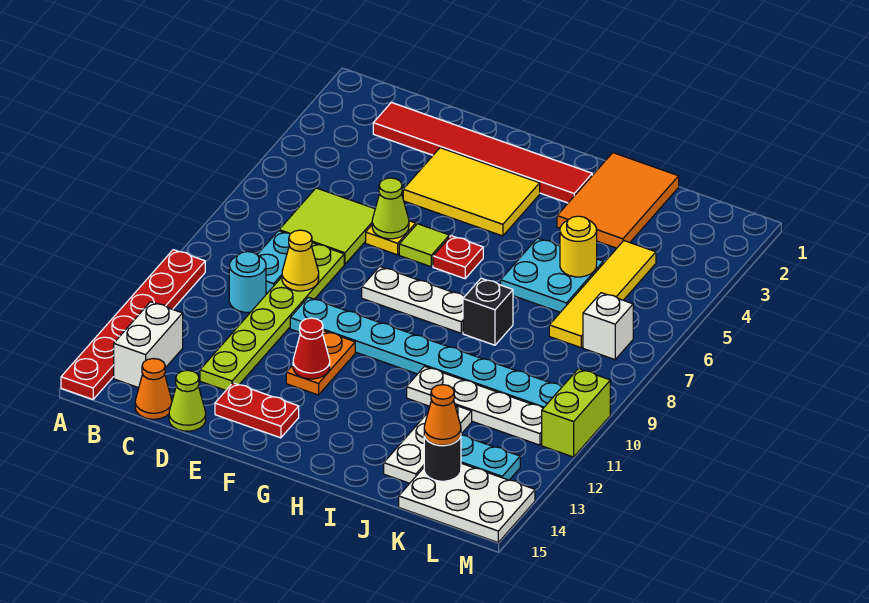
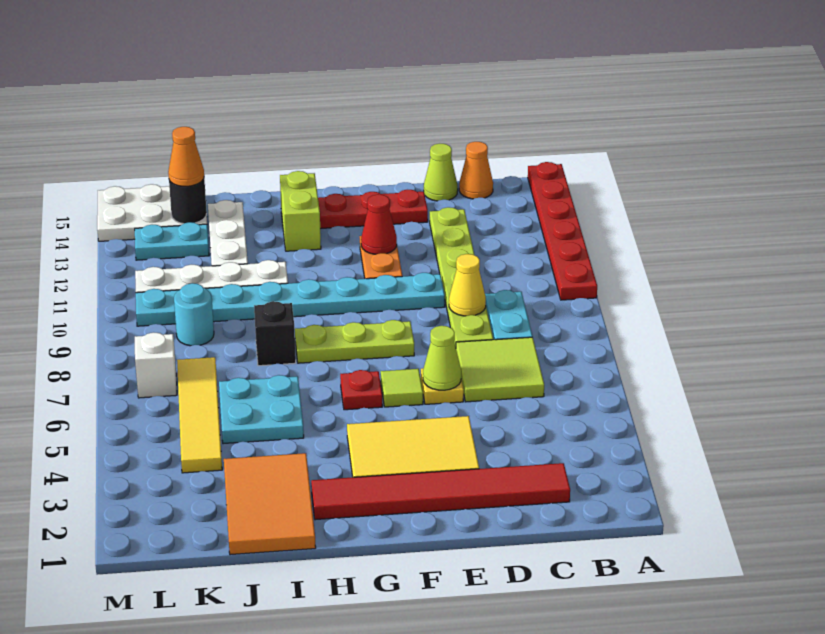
white brick B13:B14 level 1 -> none
cyan round brick C10 level 1 -> cyan round brick K9 level 1
red plate E14:F14 level 1 -> red plate E14:G14 level 1
white plate F8:H8 level 1 -> lime plate F8:H8 level 1
yellow round brick J5 level 2 -> none
lime brick M10:M11 level 1 -> lime brick H13:H14 level 1

